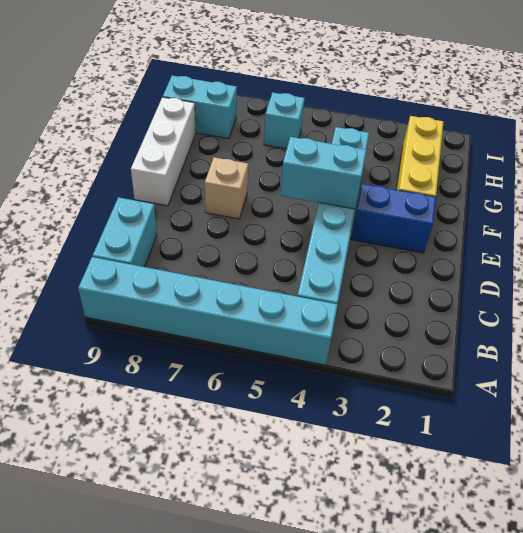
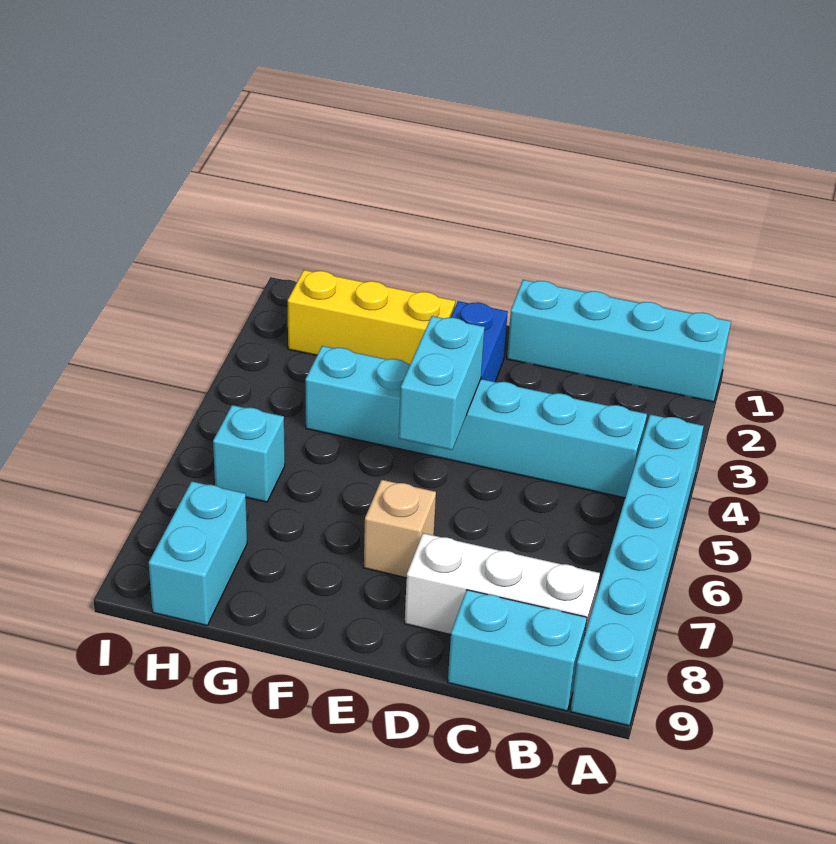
none -> cyan brick A1:D1 level 1
white brick E9:G9 level 1 -> white brick B8:D8 level 1

